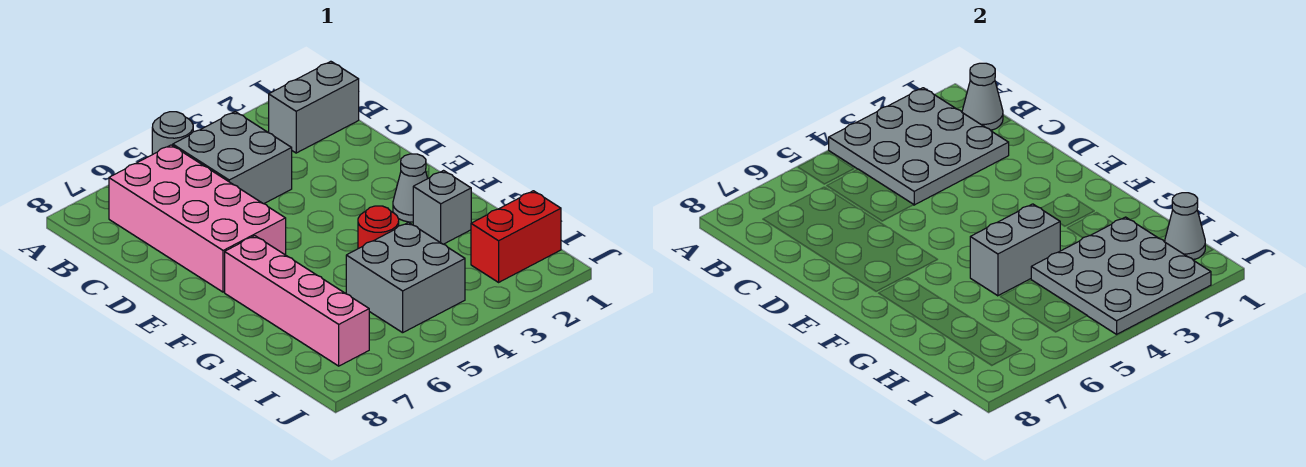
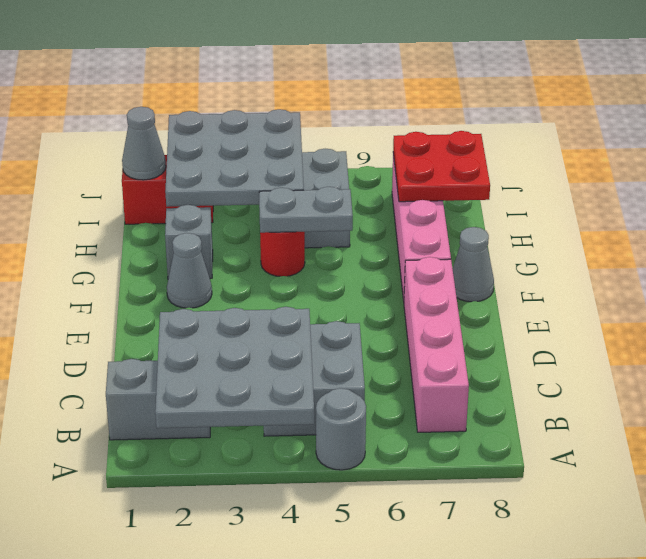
grey cone B1 level 2 -> grey cone F8 level 1
pink brick B6:E7 level 1 -> pink brick B7:E7 level 1
grey brick G4:G5 level 2 -> grey plate G4:G5 level 2
none -> red plate H7:I8 level 2

